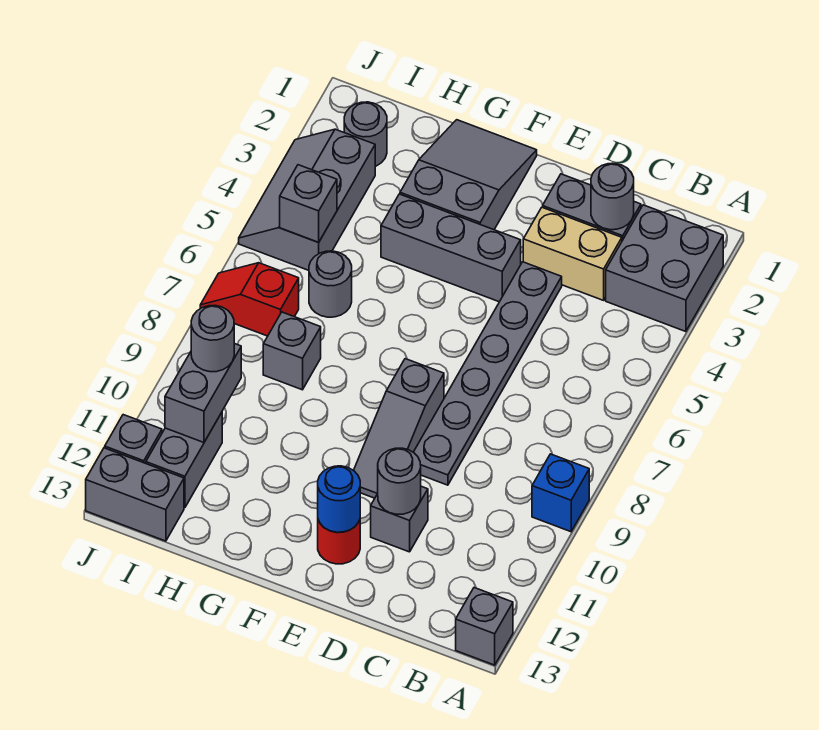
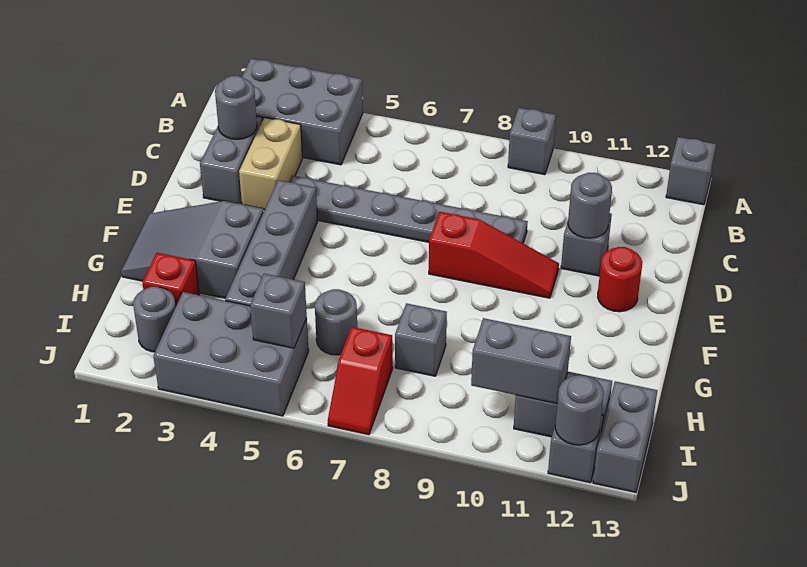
grey brick A2:B3 level 1 -> grey brick A2:B4 level 1
blue brick A9 level 1 -> grey brick A9 level 1
grey brick E4:G4 level 1 -> grey brick E4:H4 level 1
grey slope E8:E10 level 1 top 8 -> red slope E8:E10 level 1 top 8
blue round brick E12 level 2 -> none
none -> red brick H2 level 1
grey slope I3:J5 level 1 top I -> grey brick I3:J5 level 1
grey round brick I10 level 3 -> grey round brick J12 level 2

